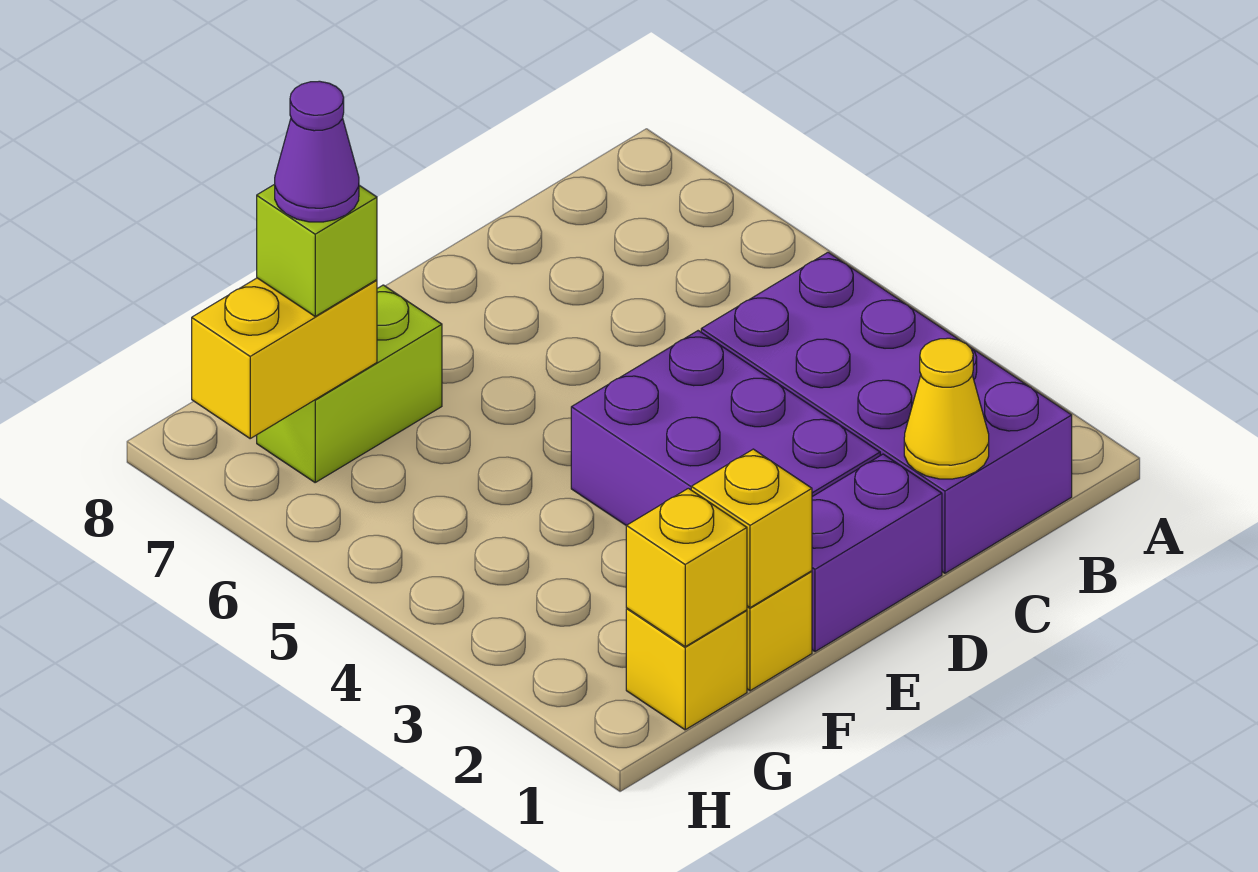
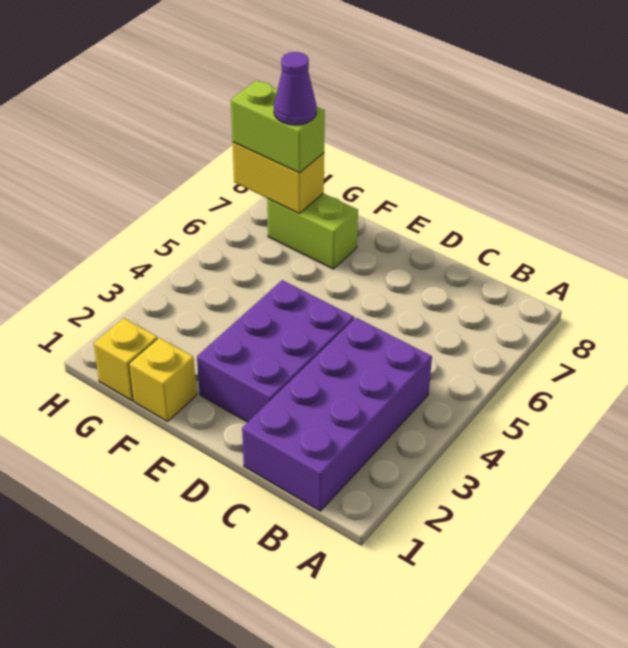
yellow cone C1 level 2 -> none
purple brick D1:E1 level 1 -> none
yellow brick F1 level 2 -> none
yellow brick G1 level 2 -> none
lime brick G7 level 3 -> lime brick G7:H7 level 3

